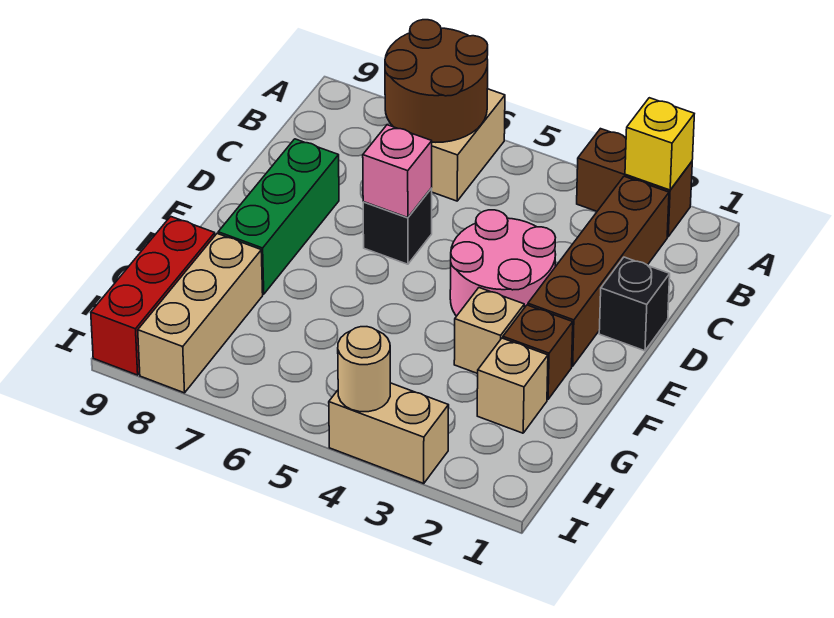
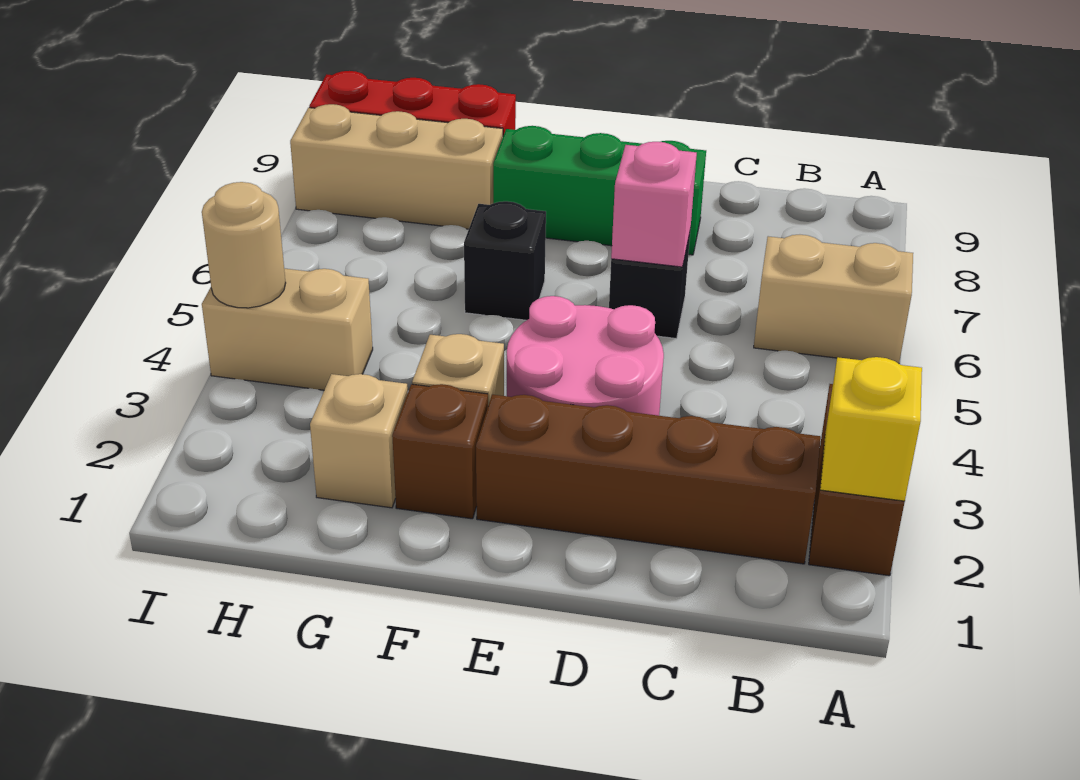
brown round brick A6:B7 level 2 -> none
black brick D1 level 1 -> black brick F6 level 1
tan brick I3:I4 level 1 -> tan brick H4:I4 level 1

